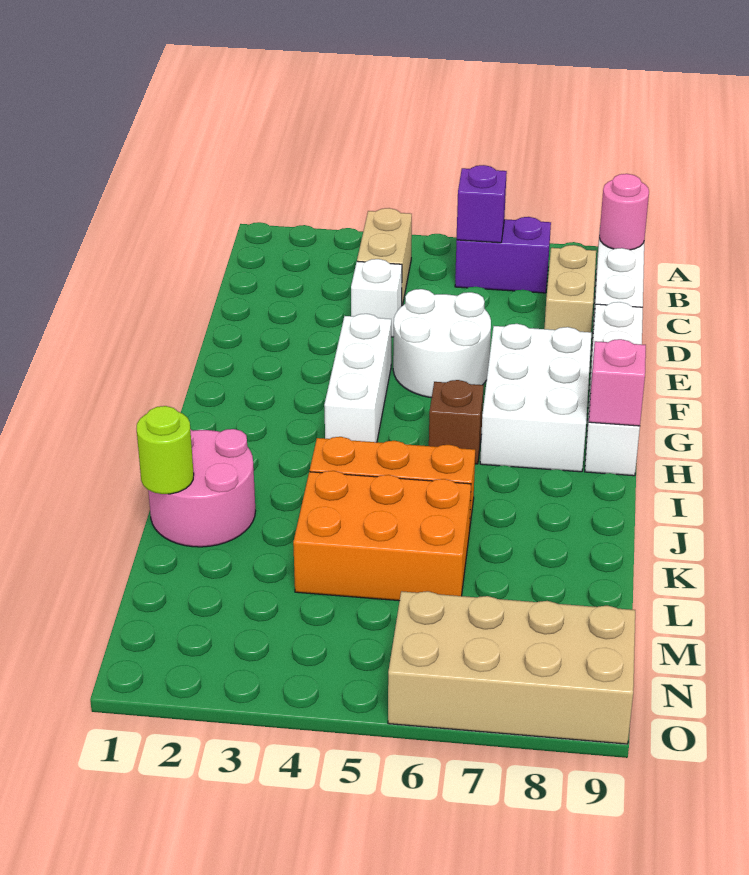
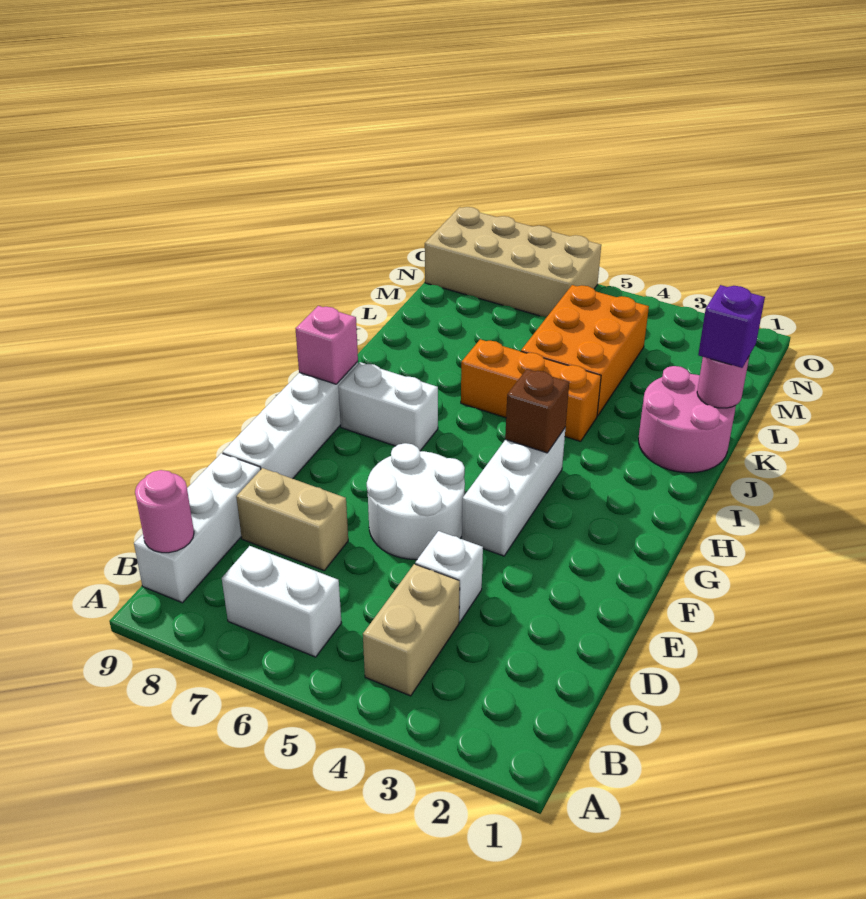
purple brick B6:B7 level 1 -> white brick B6:B7 level 1
purple brick B6 level 2 -> purple brick K1 level 3
tan brick C8:D8 level 1 -> tan brick D7:D8 level 1
white brick F7:H8 level 1 -> white brick H7:H8 level 1
brown brick H6 level 1 -> brown brick H4 level 2
lime round brick K1 level 2 -> pink round brick K1 level 2
orange brick K4:L6 level 1 -> orange brick K4:M5 level 1

